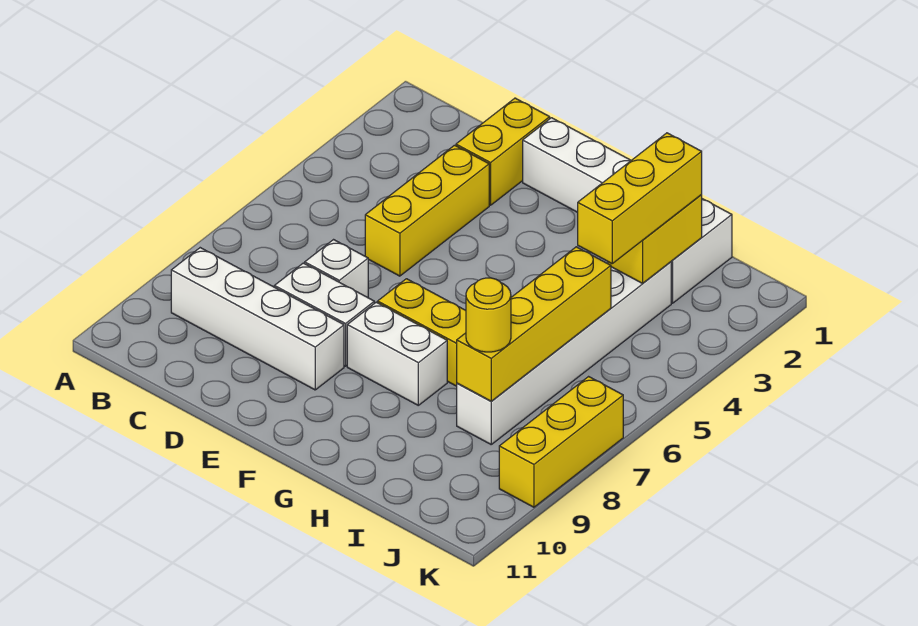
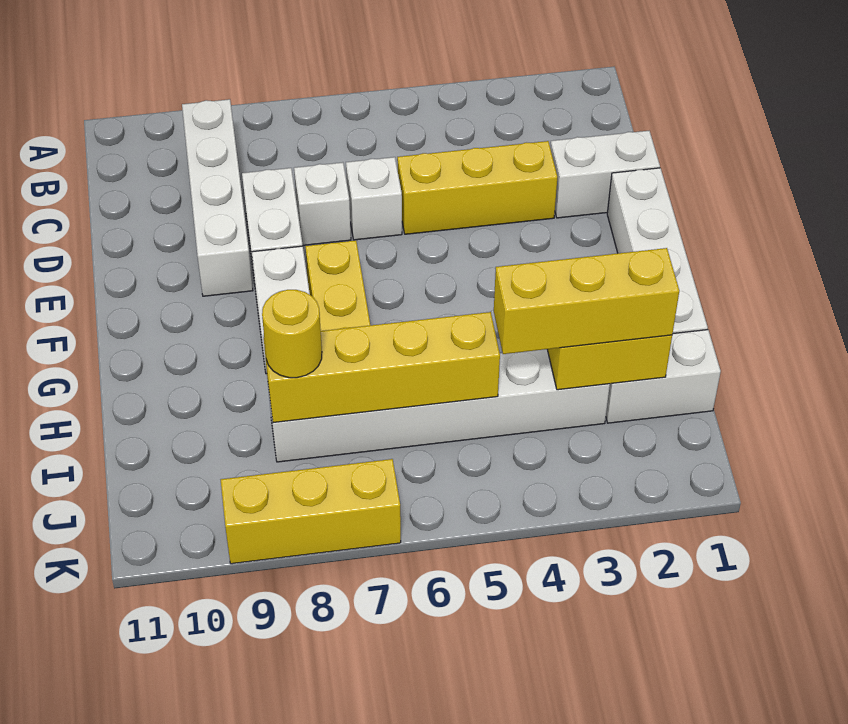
yellow brick D1:D2 level 1 -> white brick D1:D2 level 1
none -> white brick D6 level 1

